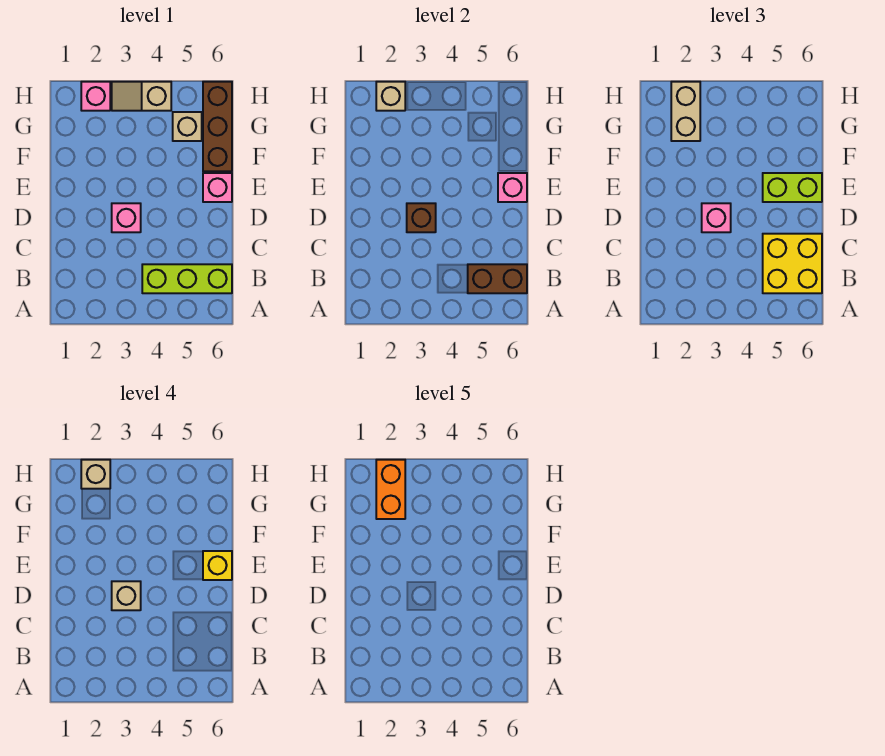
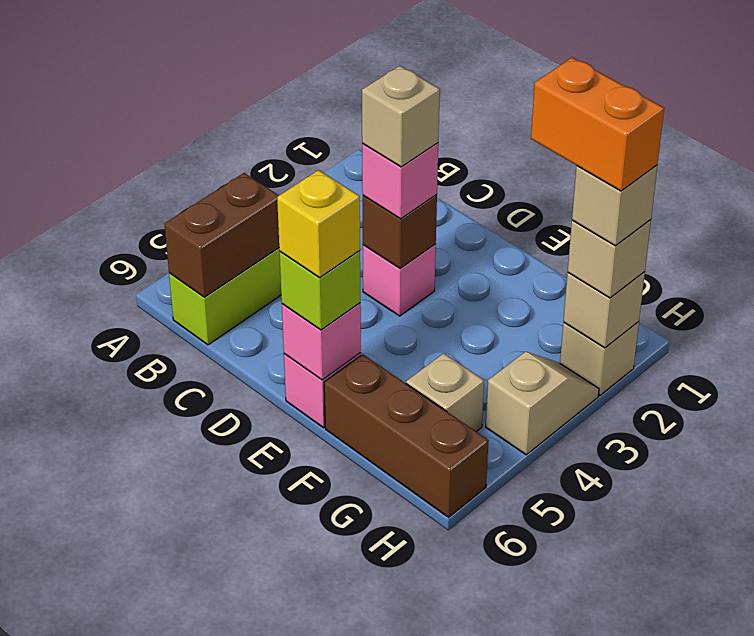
yellow brick B5:C6 level 3 -> none
lime brick E5:E6 level 3 -> lime brick E6 level 3
tan brick G2:H2 level 3 -> tan brick H2 level 3
pink brick H2 level 1 -> tan brick H2 level 1

